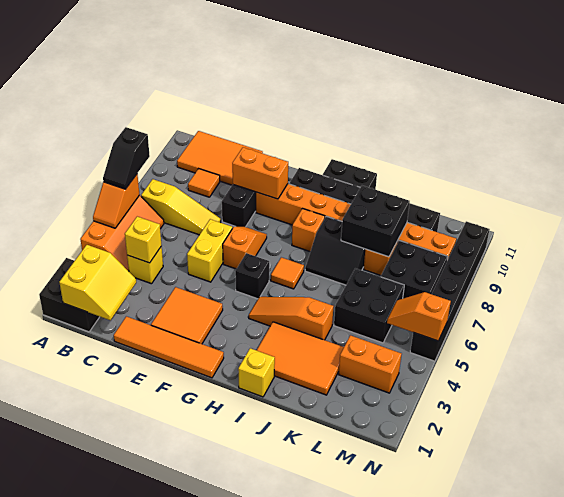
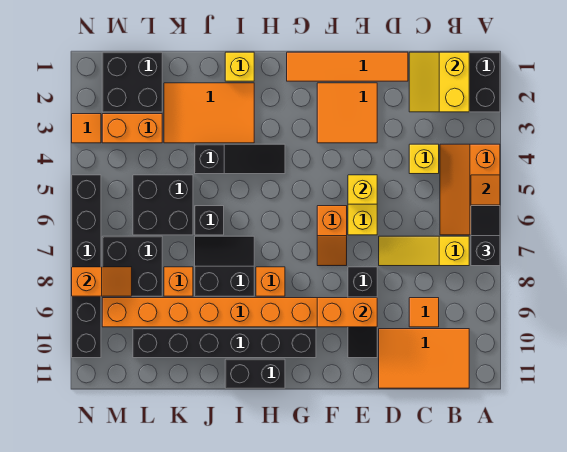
yellow brick C4 level 2 -> yellow brick E5 level 2
black brick G5 level 1 -> black brick J6 level 1
orange slope H4:J4 level 1 top J -> black slope H4:J4 level 1 top J
orange tile H6 level 1 -> orange tile N3 level 1
black brick J8:K9 level 2 -> black brick L1:M2 level 1
orange slope M5:N5 level 2 top N -> orange slope M8:N8 level 2 top N

